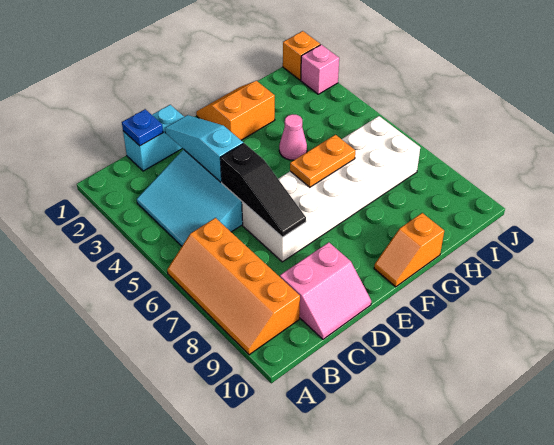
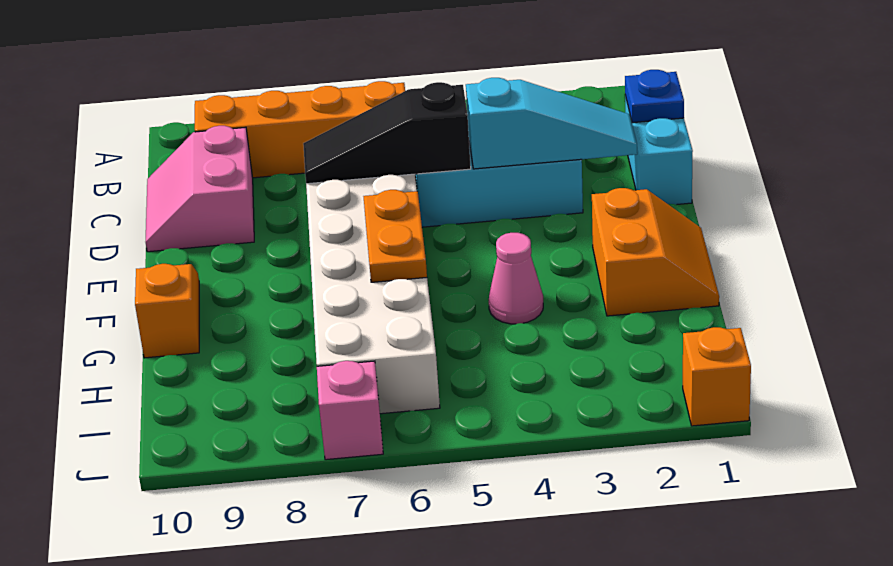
pink brick J2 level 1 -> pink brick J7 level 1

